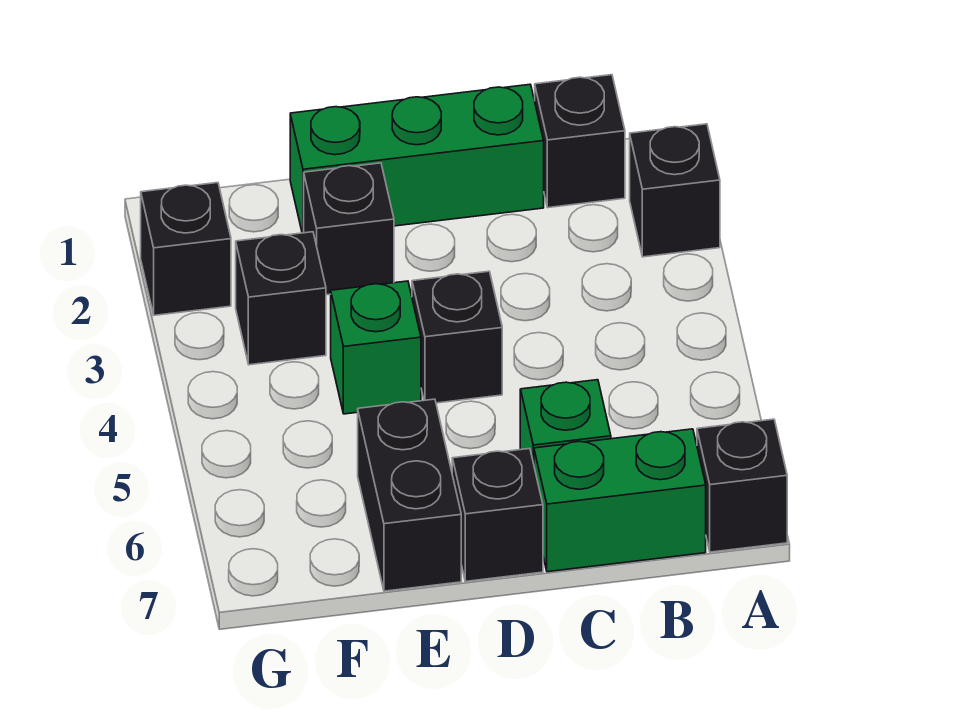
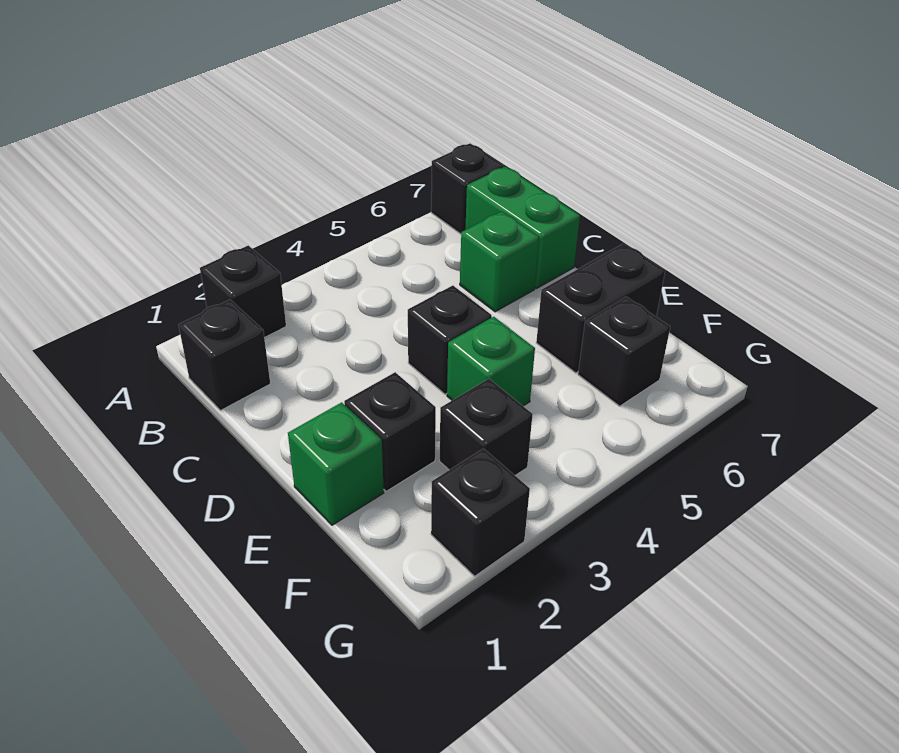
green brick C1:E1 level 1 -> green brick E1 level 1
black brick D7 level 1 -> black brick F6 level 1

